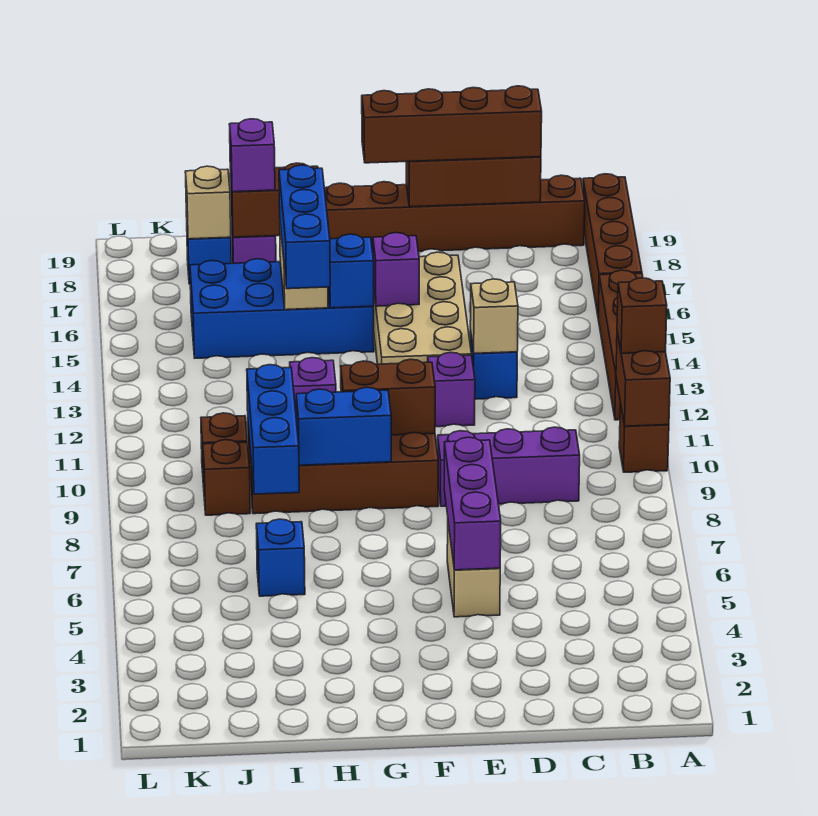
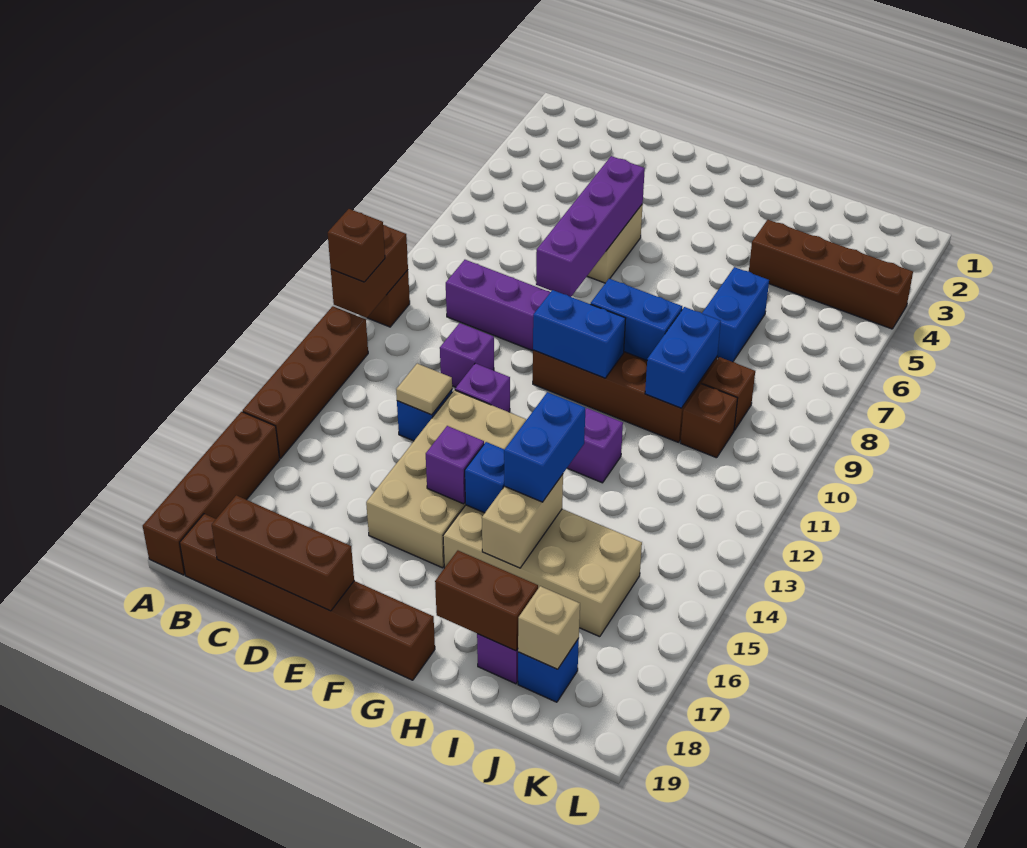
brown brick C19:F19 level 3 -> brown brick I4:L4 level 1
tan brick D13 level 2 -> tan tile D13 level 2
purple brick E5:E7 level 2 -> purple brick E5:E8 level 2
brown brick F10:G10 level 2 -> blue brick F10:G10 level 2
blue brick G15:J16 level 1 -> tan brick G15:J16 level 1
blue brick H14:H16 level 3 -> blue brick H14:H15 level 3
blue brick I6 level 1 -> blue brick I6:I7 level 1
blue brick I8:I10 level 2 -> blue brick I9:I10 level 2
purple brick I18 level 3 -> purple brick D11 level 1

